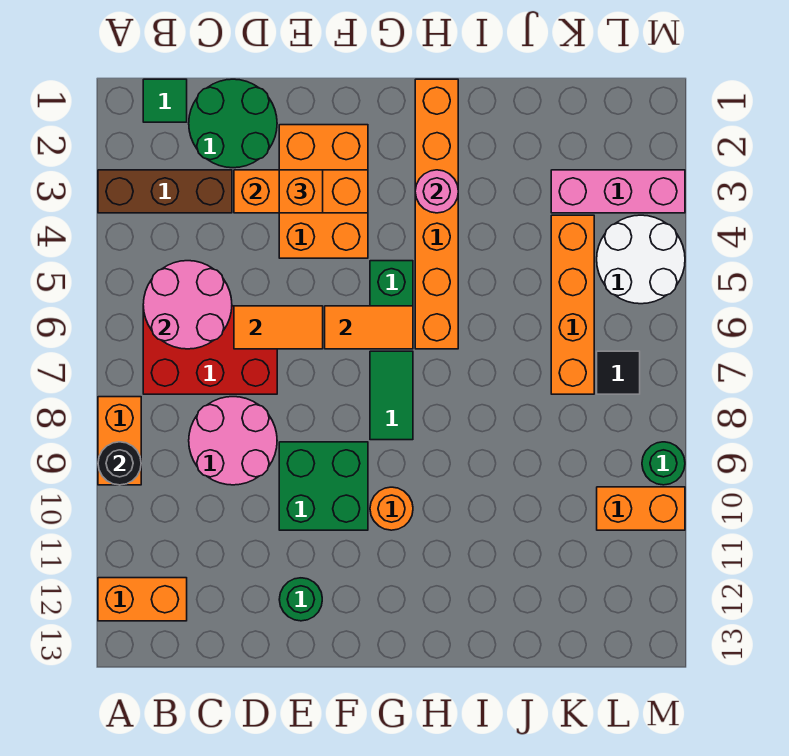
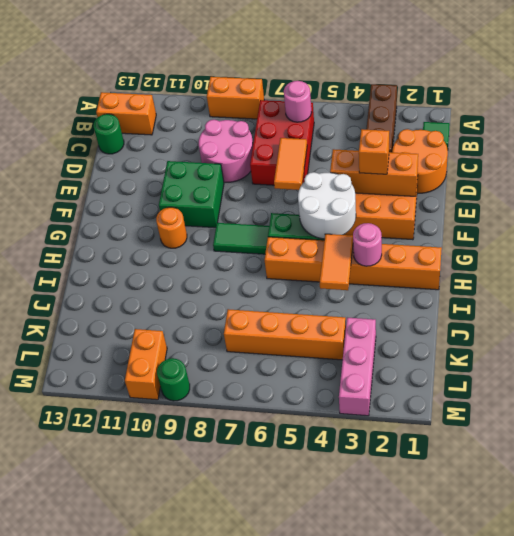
black round brick A9 level 2 -> none
orange brick A12:B12 level 1 -> orange brick B12:B13 level 1
pink round brick B5:C6 level 2 -> pink round brick B6 level 2
green round brick C1:D2 level 1 -> orange round brick C1:D2 level 1
orange brick D3:F3 level 2 -> orange brick E2:E4 level 2
green round brick E12 level 1 -> green round brick C13 level 1
orange tile F6:G6 level 2 -> orange tile H4:I4 level 2
white round brick L4:M5 level 1 -> white round brick F4:G5 level 2
black tile L7 level 1 -> none

